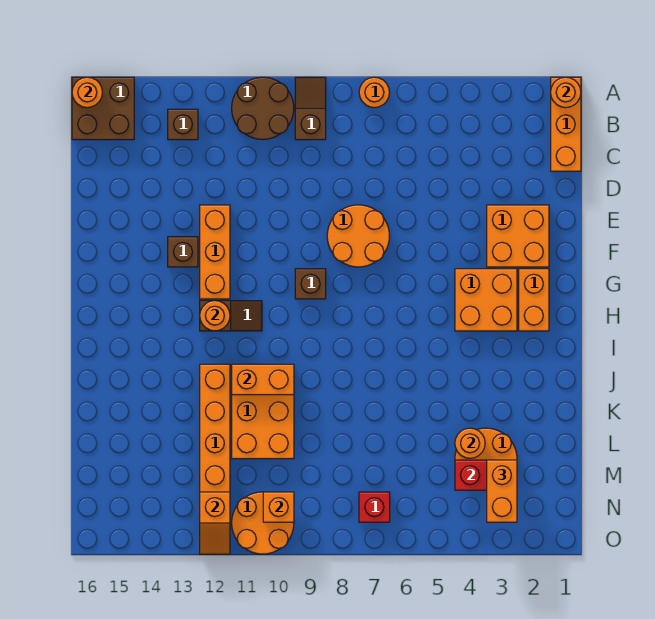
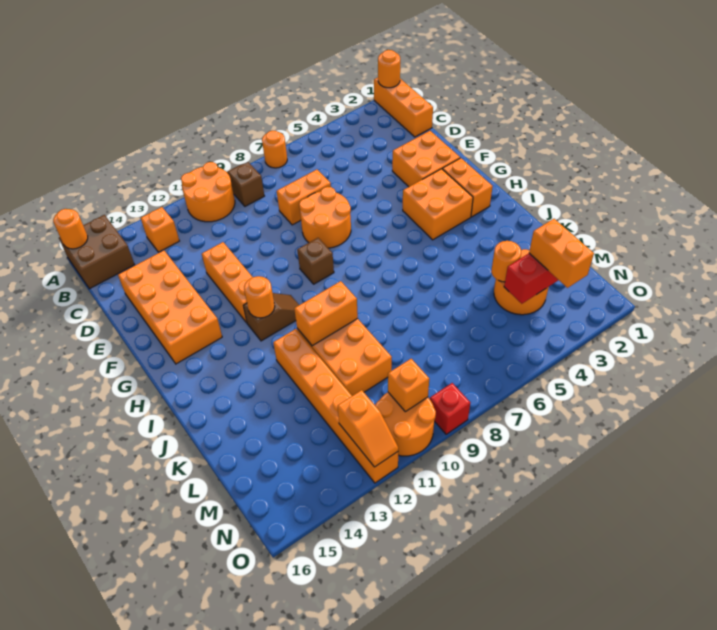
brown round brick A10:B11 level 1 -> orange round brick A10:B11 level 1
brown brick B13 level 1 -> orange brick B13 level 1
none -> orange brick D7:D8 level 1
none -> orange brick D14:G15 level 1
brown brick F13 level 1 -> none
red brick N7 level 1 -> red brick O9 level 1

